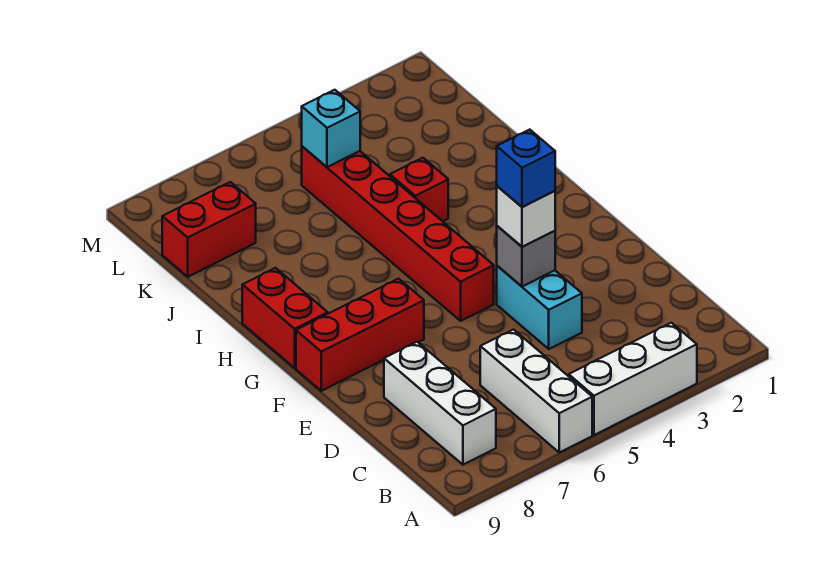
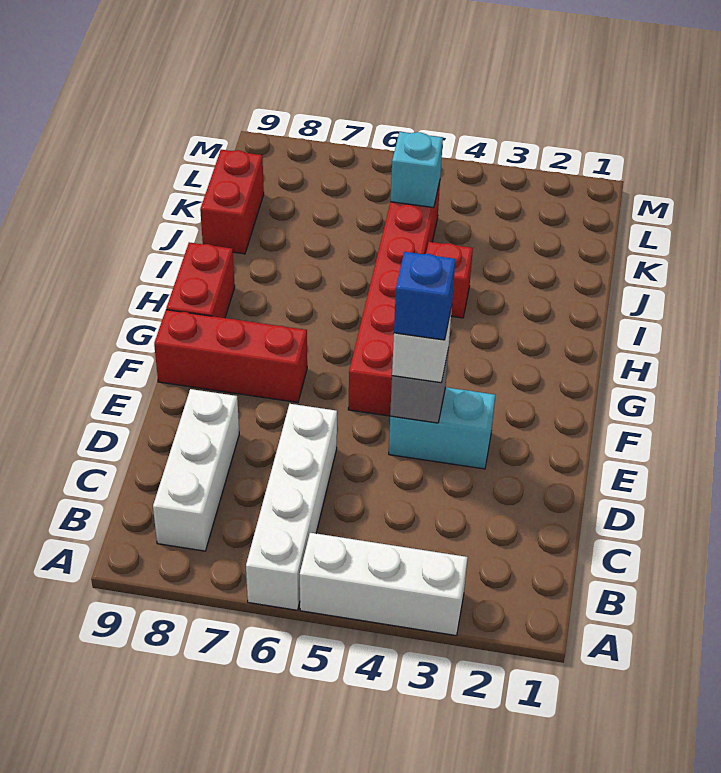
white brick A6:C6 level 1 -> white brick A6:D6 level 1
cyan brick D4:E4 level 1 -> cyan brick E3:E4 level 1
red brick K8:K9 level 1 -> red brick J9:K9 level 1

